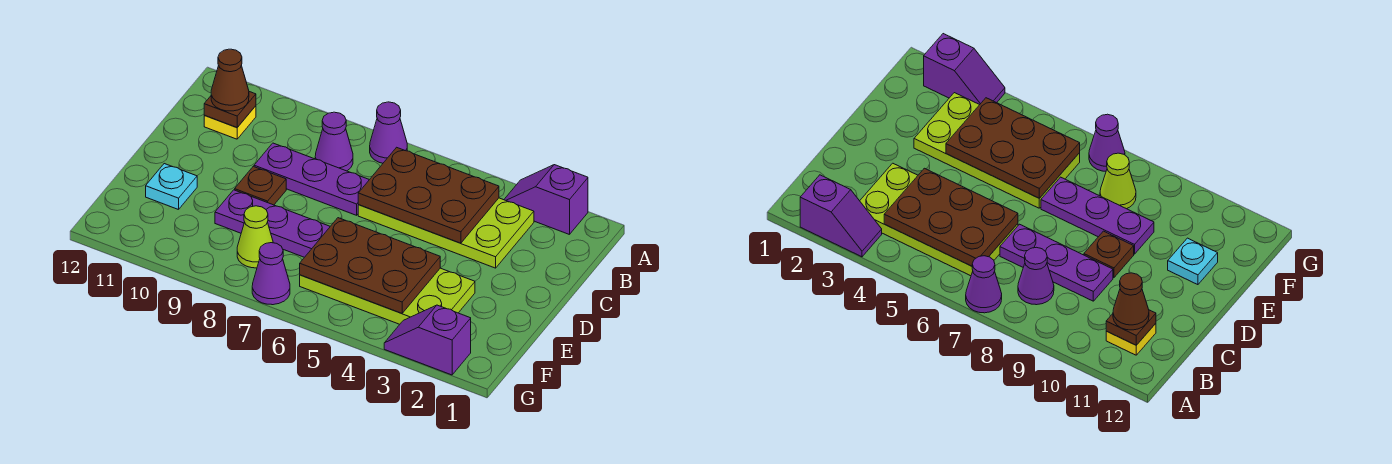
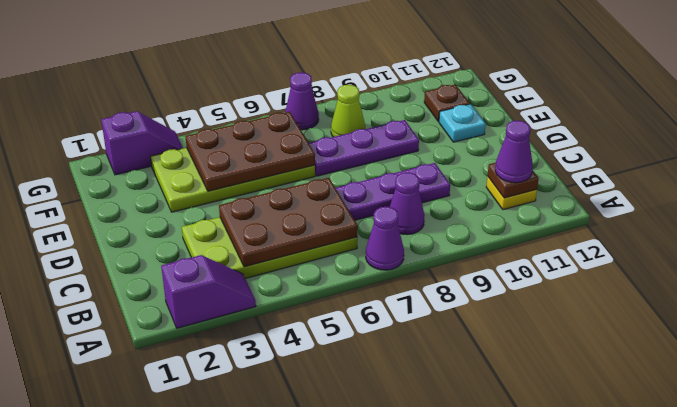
brown cone B11 level 3 -> purple cone B11 level 3
brown plate D9 level 1 -> brown plate F11 level 1

